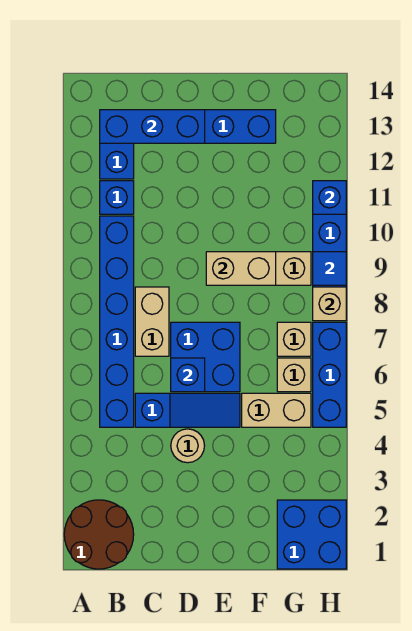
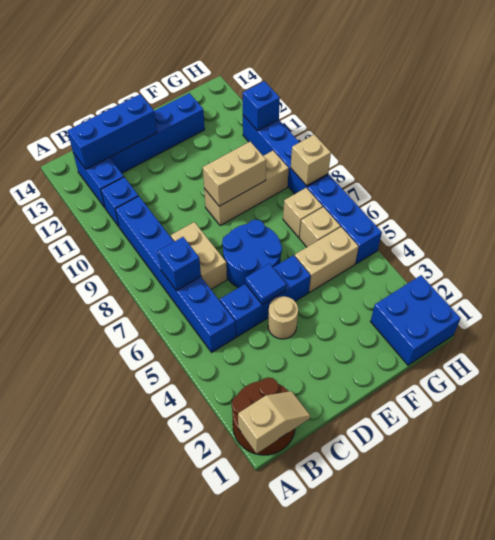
none -> tan slope A1:B1 level 2 top A
blue slope C5:E5 level 1 top C -> blue brick C5:E5 level 1
blue brick D6:E7 level 1 -> blue round brick D6:E7 level 1
blue brick D6 level 2 -> blue brick B7 level 2
blue tile H9 level 2 -> blue tile D5 level 2

